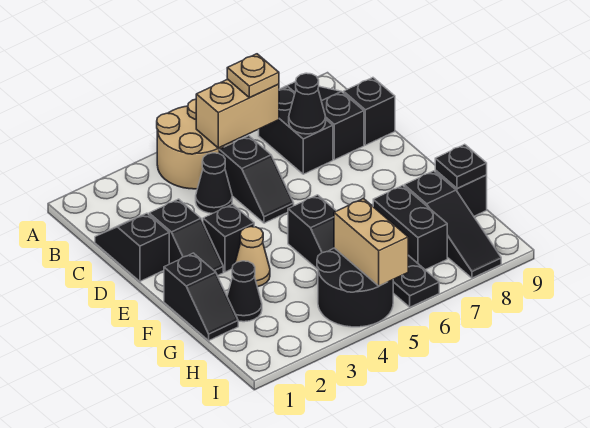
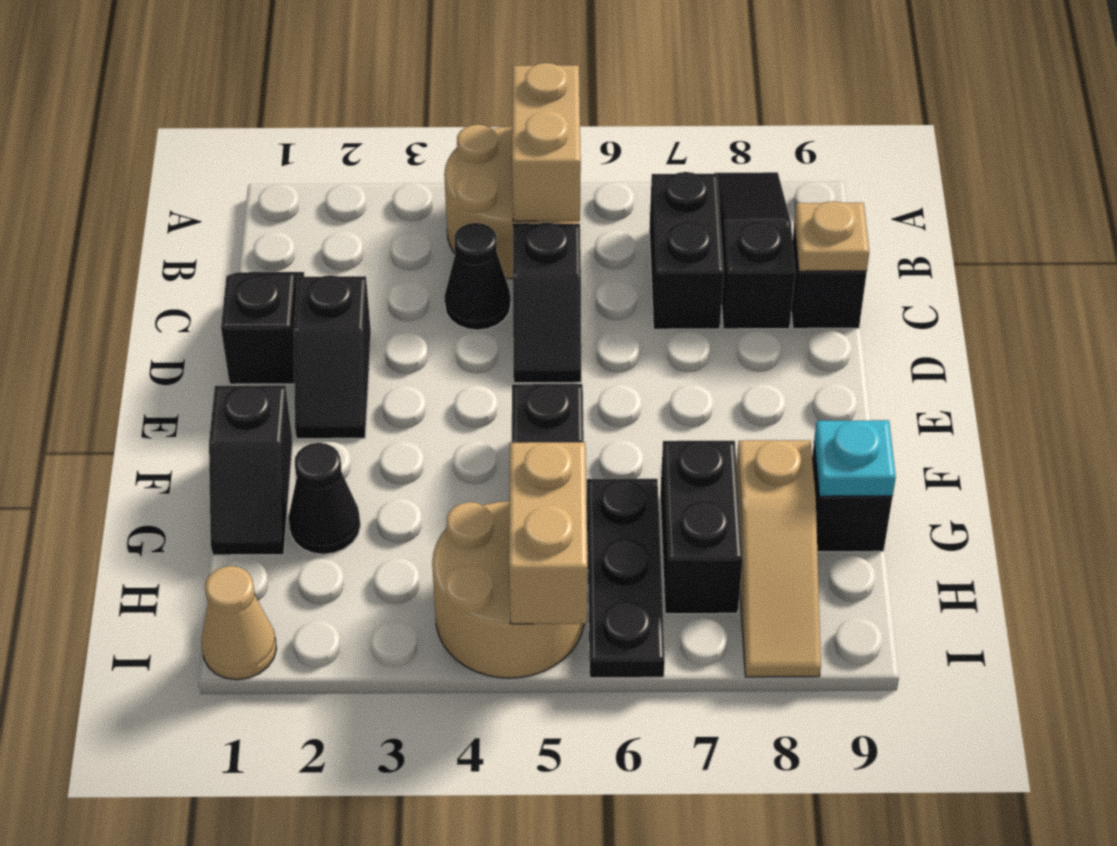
tan brick B5:B6 level 2 -> tan brick A5:B5 level 2
tan plate B6 level 3 -> tan plate C9 level 2
black cone C7 level 2 -> none
black brick E3 level 1 -> none
tan cone F3 level 1 -> tan cone I1 level 1
black slope G8:I8 level 1 top G -> tan slope G8:I8 level 1 top G
black plate G9 level 2 -> cyan plate G9 level 2
black round brick H4:I5 level 1 -> tan round brick H4:I5 level 1

